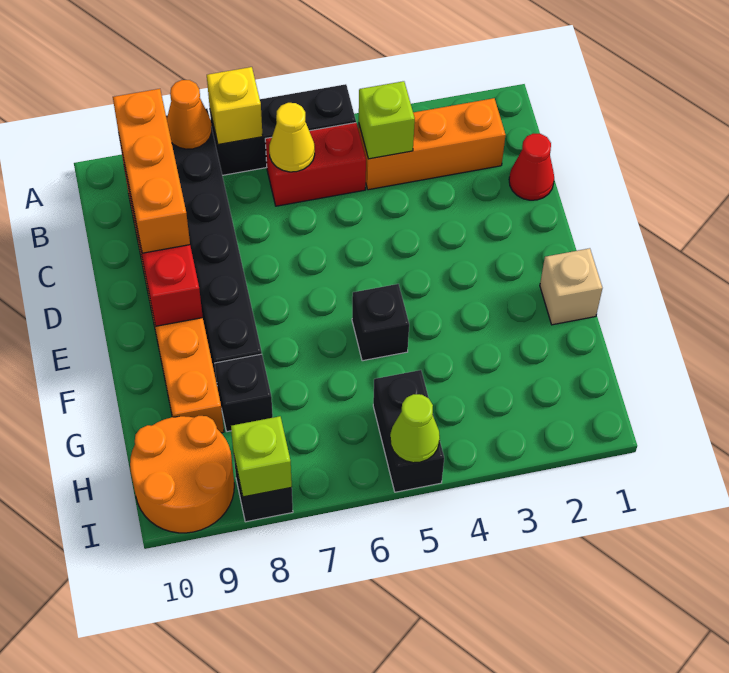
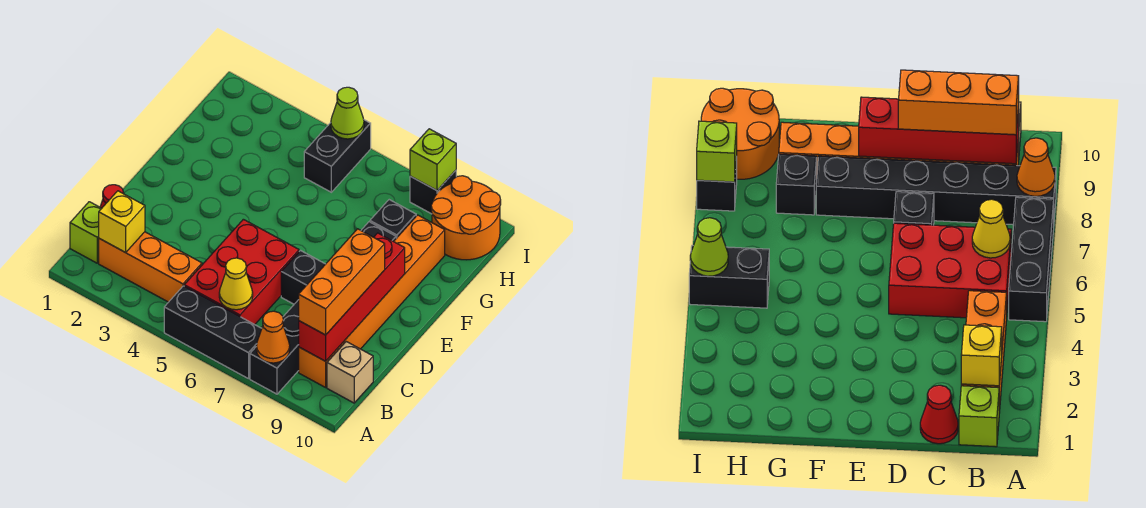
yellow brick A7 level 2 -> yellow brick B2 level 2
lime brick B4 level 2 -> lime brick B1 level 1
red brick B5:B6 level 1 -> red brick B5:D6 level 1
tan brick F1 level 1 -> tan brick B10 level 1
black brick F5 level 1 -> black brick D7 level 1

